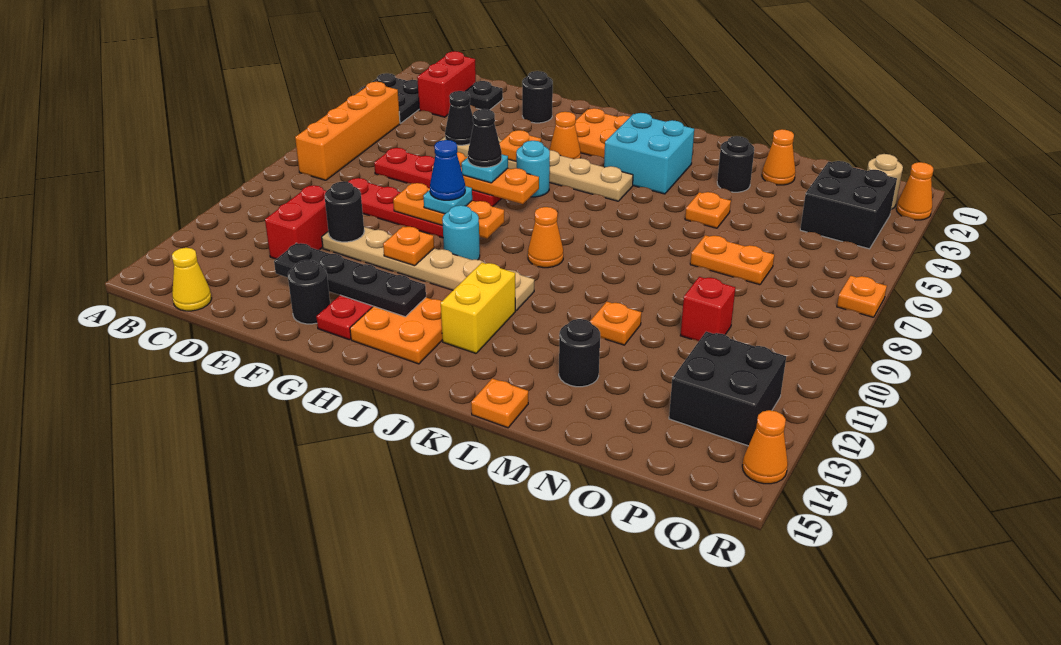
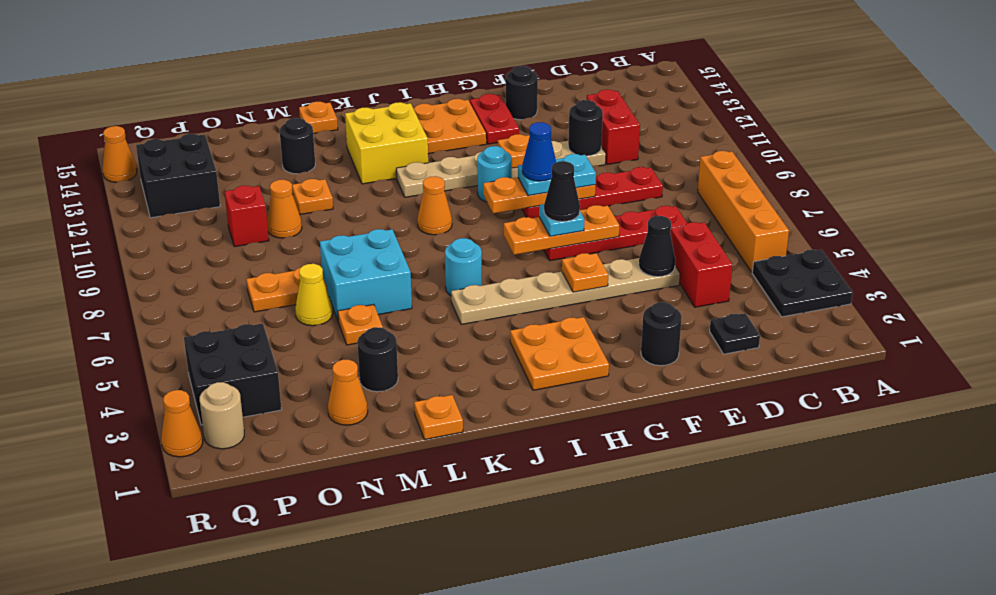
red brick C2:C3 level 1 -> red brick D4:D5 level 1
yellow cone C15 level 1 -> yellow cone N6 level 1
black plate E13:H13 level 2 -> none
cyan plate G9 level 3 -> cyan plate F9:G9 level 3
orange cone H4 level 1 -> orange cone N10 level 1
cyan round brick H6 level 1 -> cyan round brick J6 level 1
cyan brick J3:K4 level 1 -> cyan brick L6:M7 level 1
yellow brick J12:J13 level 1 -> yellow brick J12:K13 level 1
orange plate R7 level 1 -> orange plate L1 level 1

